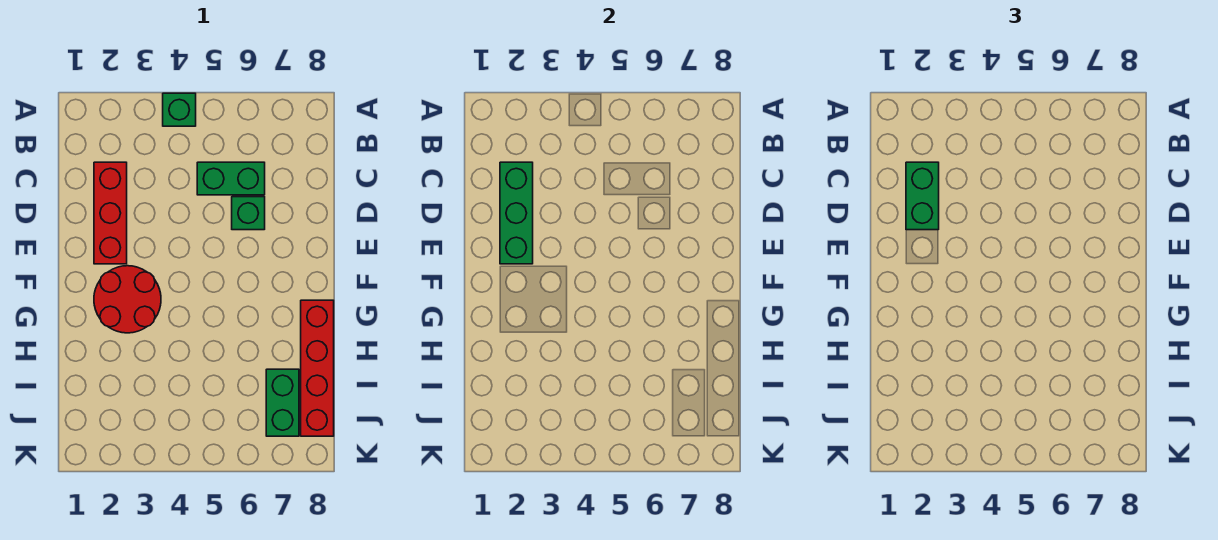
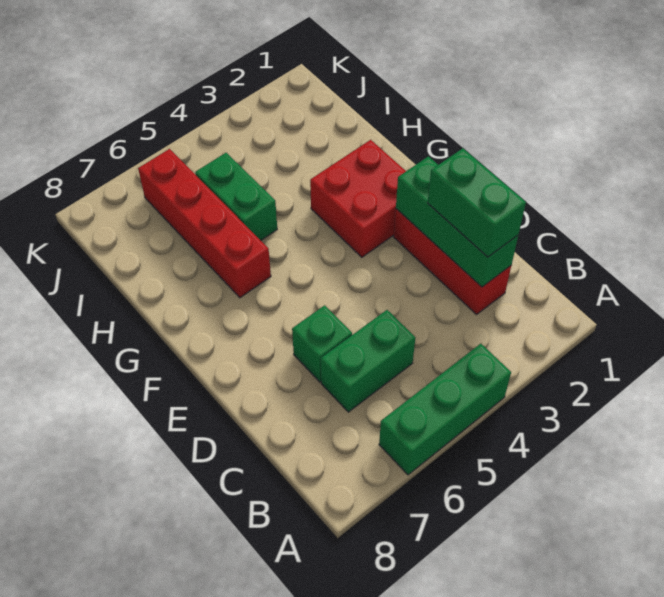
green brick A4 level 1 -> green brick A4:A6 level 1
red round brick F2:G3 level 1 -> red brick F2:G3 level 1
red brick G8:J8 level 1 -> red brick G6:J6 level 1
green brick I7:J7 level 1 -> green brick H5:I5 level 1

